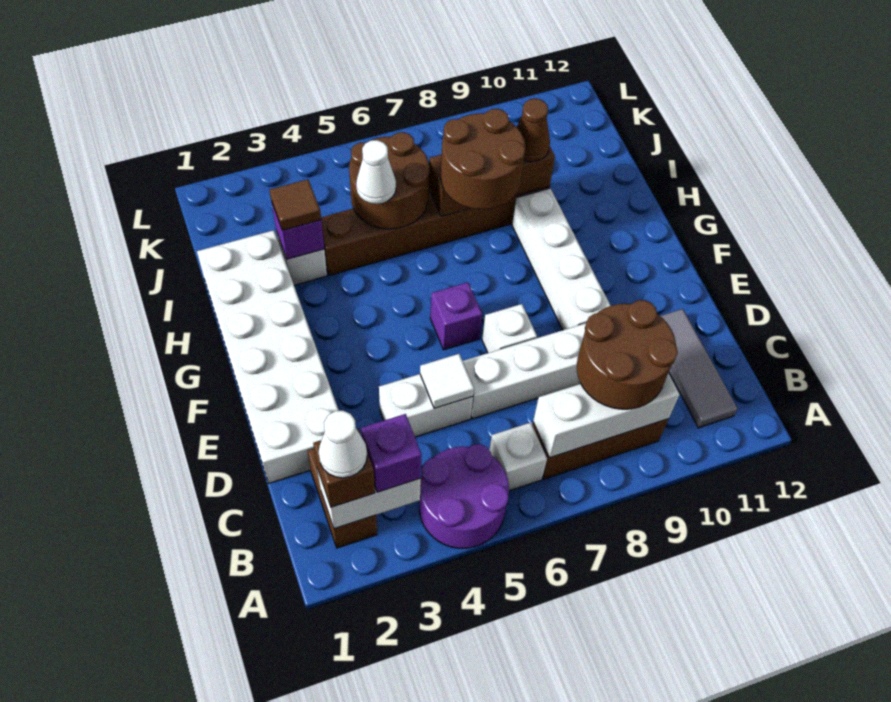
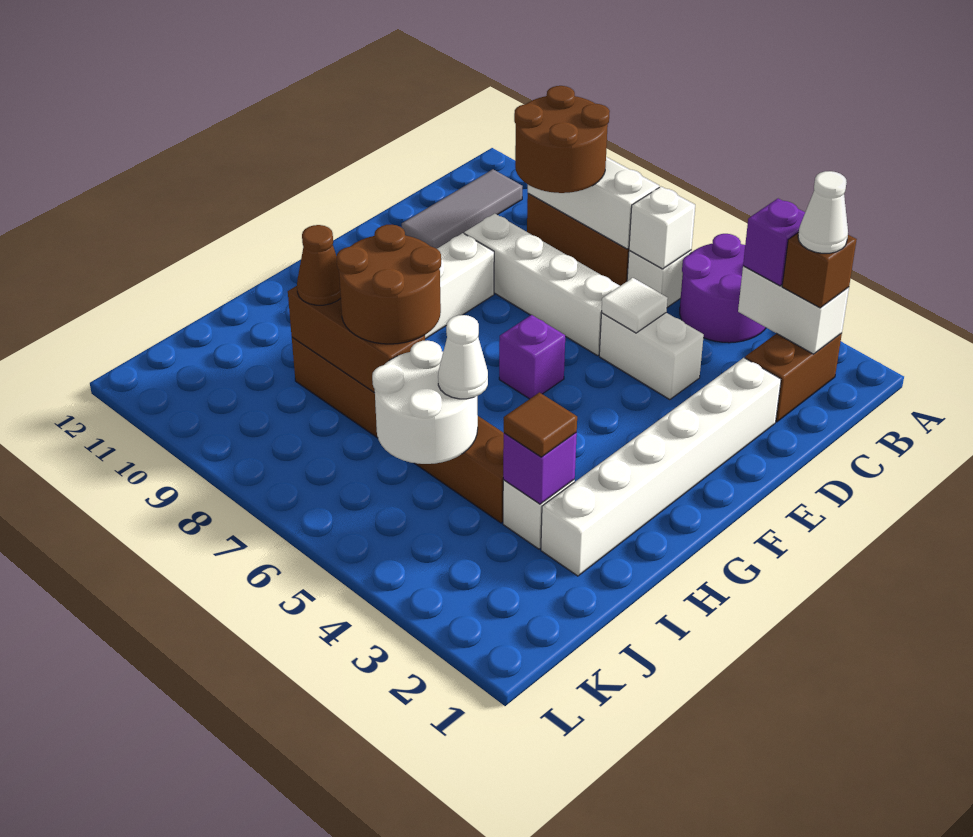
white brick D1:I2 level 1 -> white brick D2:I2 level 1
white brick E7 level 1 -> white brick B6 level 2
brown round brick I5:J6 level 2 -> white round brick I5:J6 level 2

